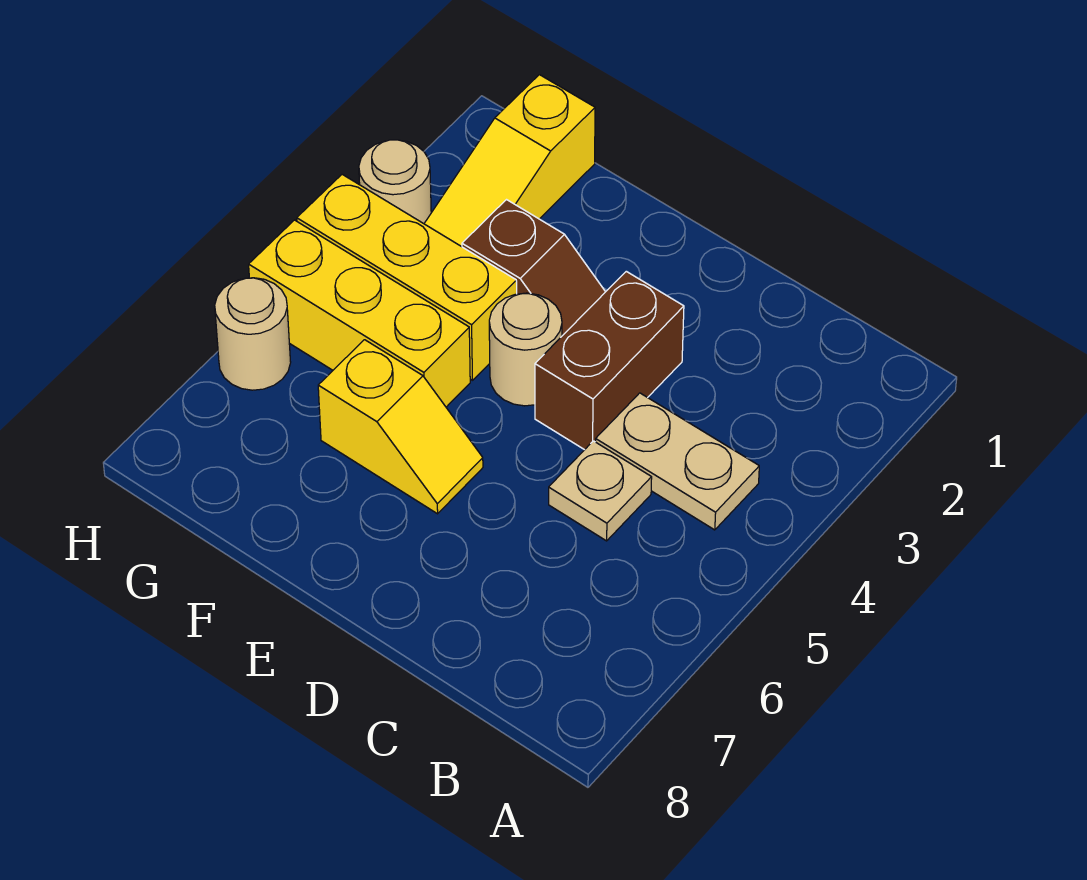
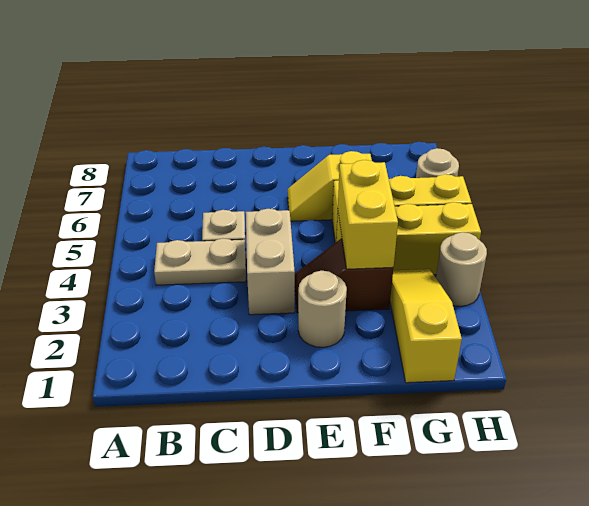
brown brick D3:D4 level 1 -> tan brick D3:D4 level 1
tan round brick E4 level 1 -> tan round brick E2 level 1
none -> yellow brick F3:F4 level 2

